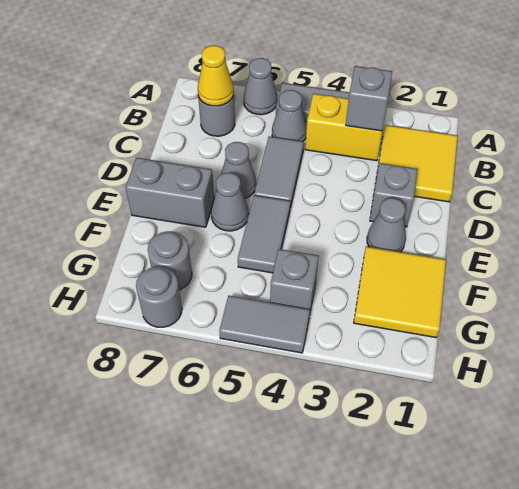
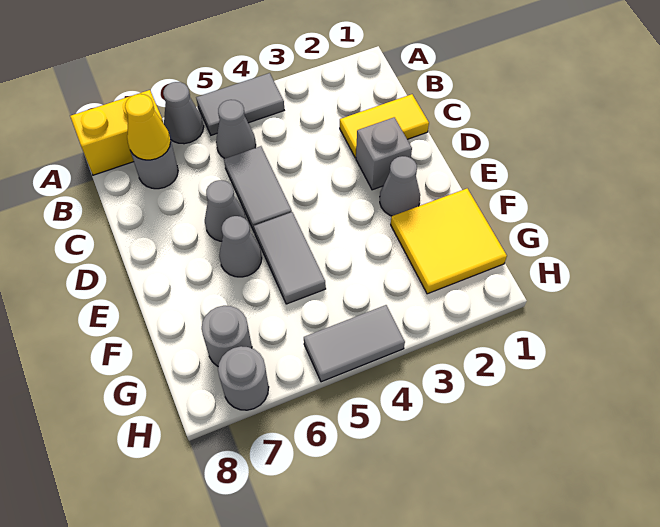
yellow tile B1:C2 level 1 -> yellow tile C1:C2 level 1
yellow brick B3:B4 level 1 -> yellow brick A7:A8 level 1
grey brick B3 level 2 -> none
grey brick E7:E8 level 1 -> none
grey brick G4 level 1 -> none

